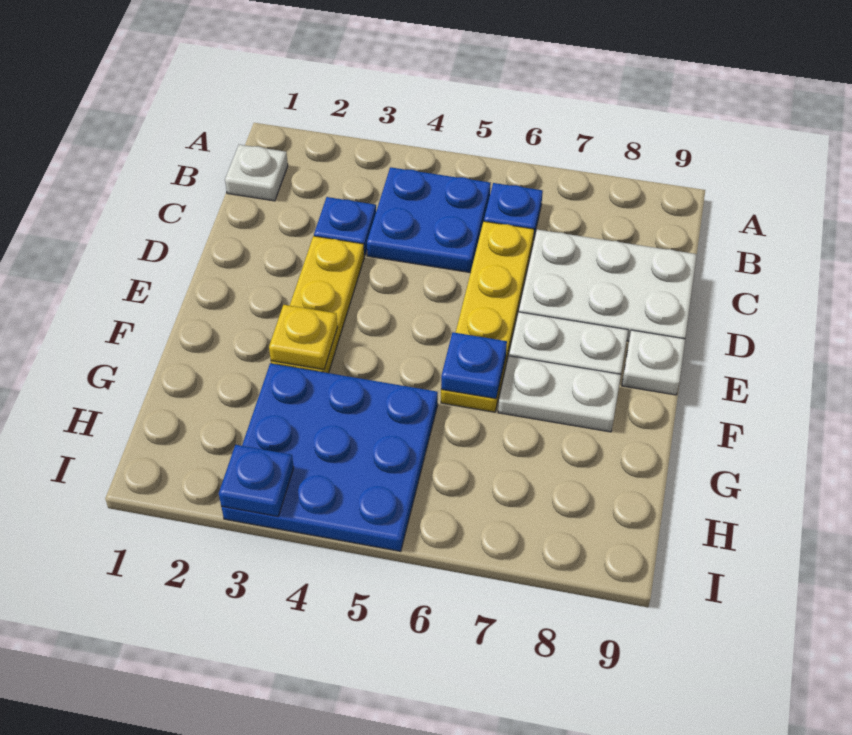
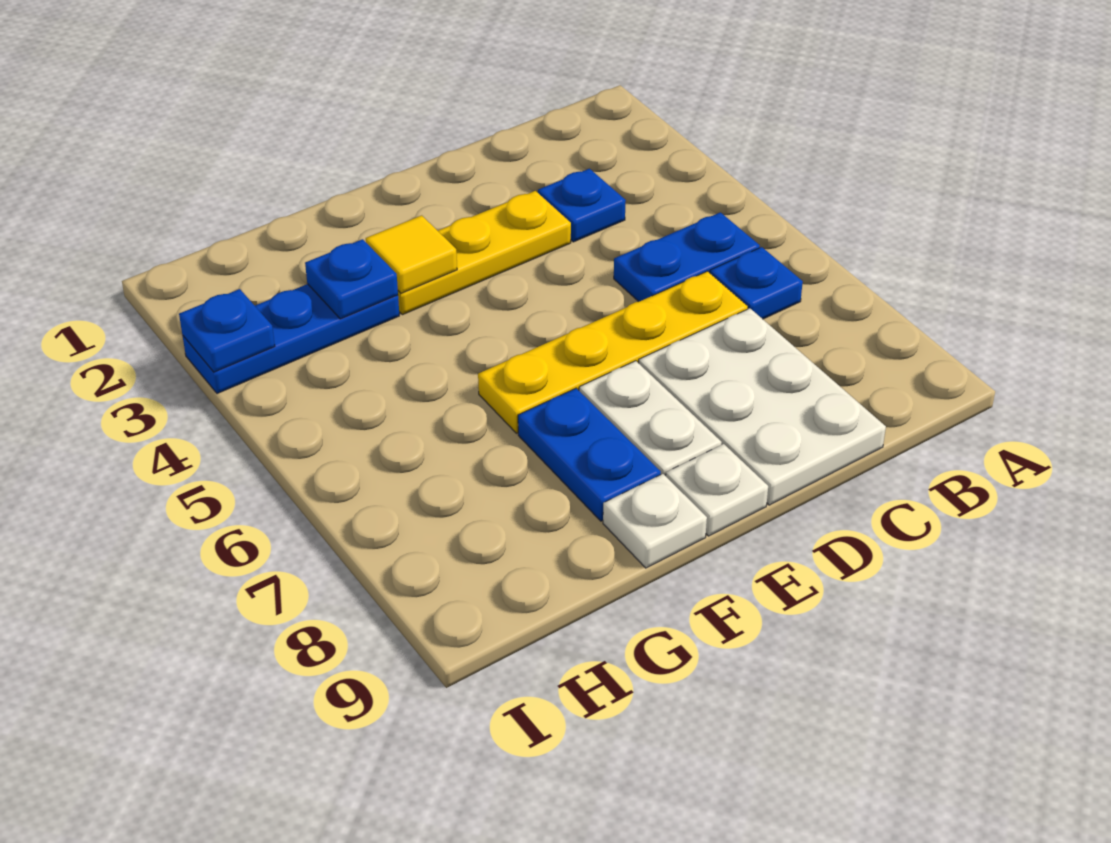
white plate B1 level 1 -> white plate F9 level 1
blue plate B4:C5 level 1 -> blue plate B5:C5 level 1
yellow plate F3 level 2 -> yellow tile F3 level 2
blue plate F6 level 2 -> blue plate G3 level 2
white plate F7:F8 level 1 -> blue plate F7:F8 level 1
blue plate G3:I5 level 1 -> blue plate G3:I3 level 1

